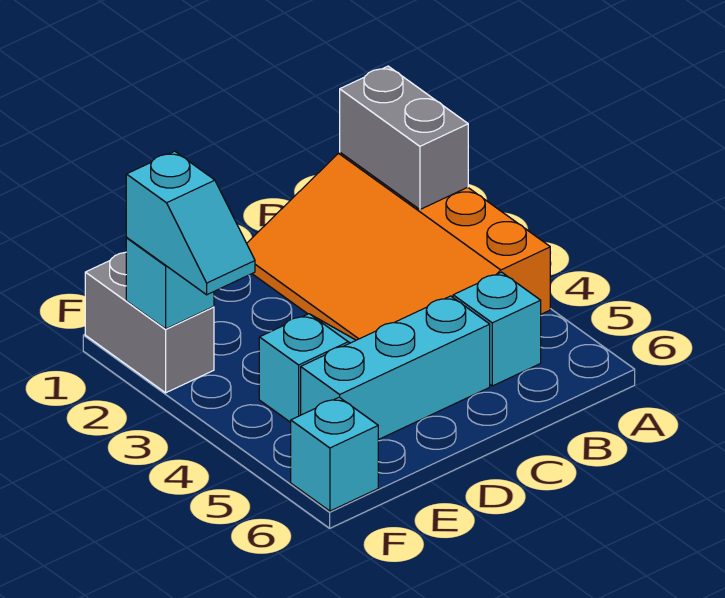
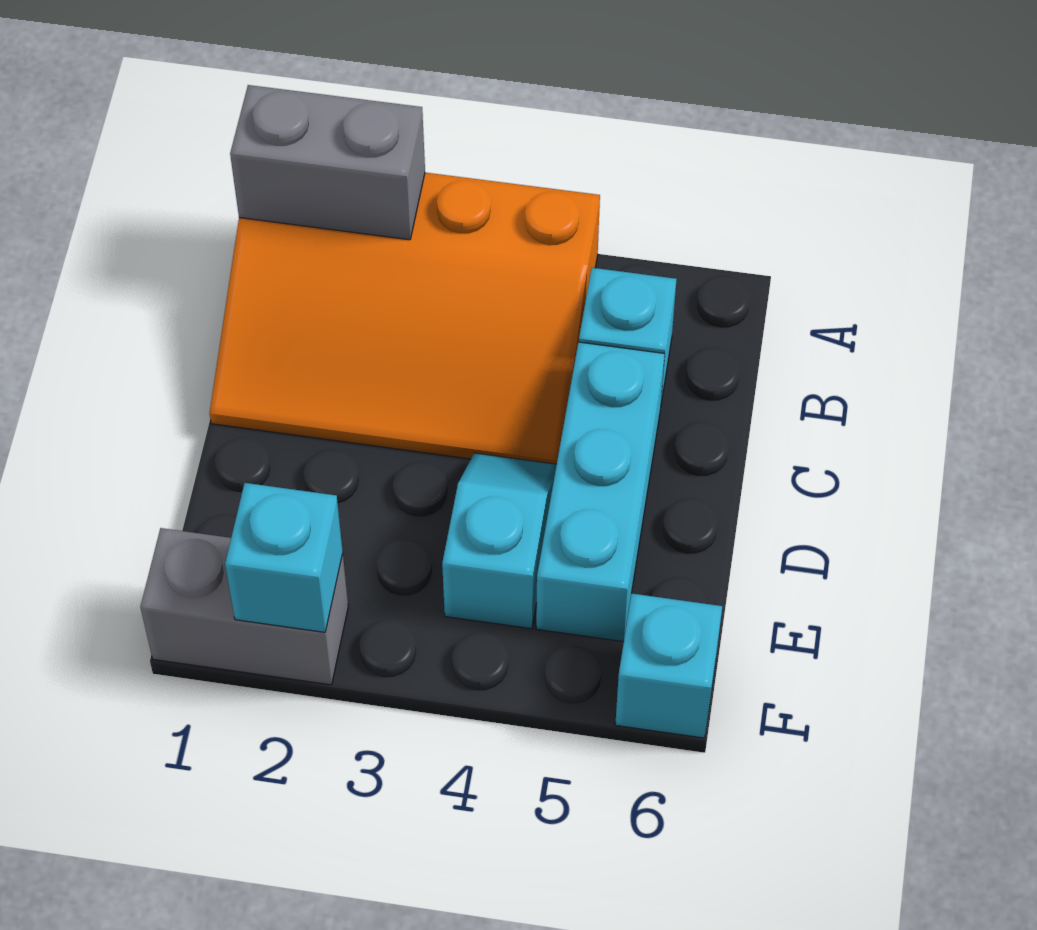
cyan slope F2:F3 level 3 top 2 -> none

